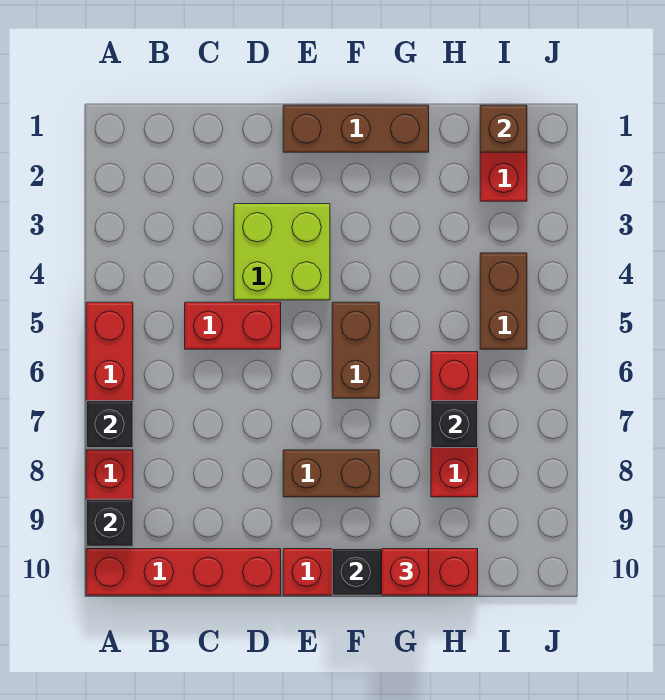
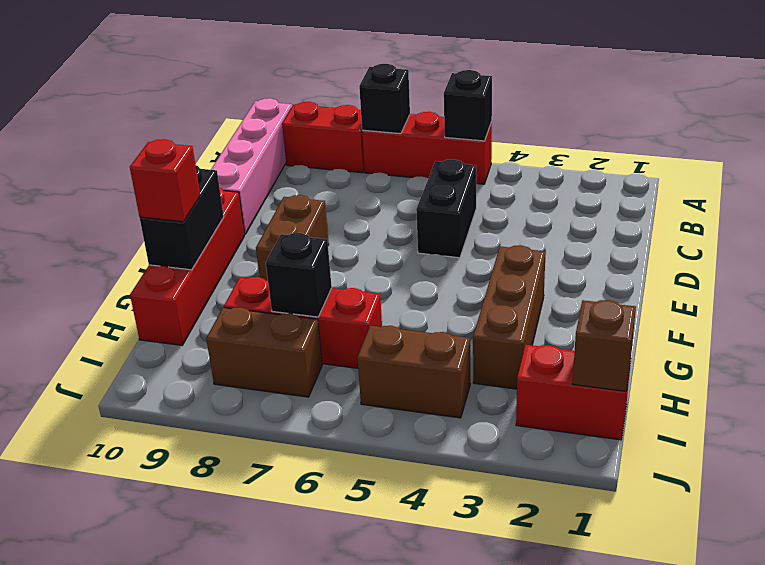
black brick A9 level 2 -> black brick A5 level 2
red brick A10:D10 level 1 -> pink brick A10:D10 level 1
red brick C5:D5 level 1 -> black brick C5:D5 level 1
lime brick D3:E4 level 1 -> none
brown brick E1:G1 level 1 -> brown brick F3:H3 level 1
brown brick F5:F6 level 1 -> brown brick I7:I8 level 1

